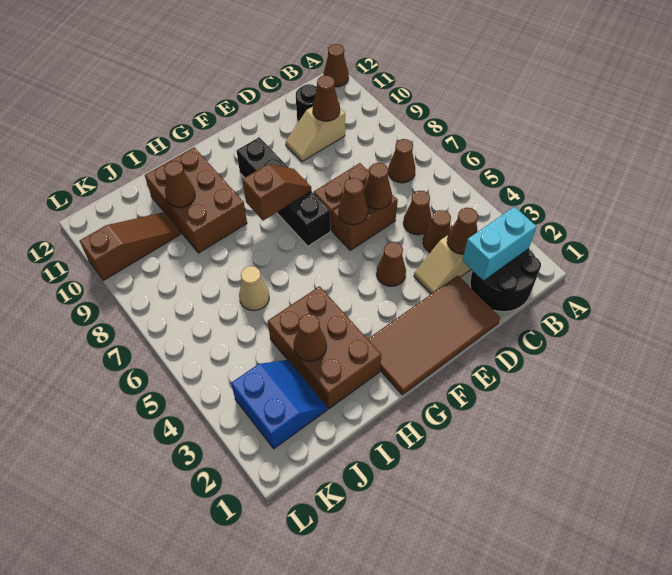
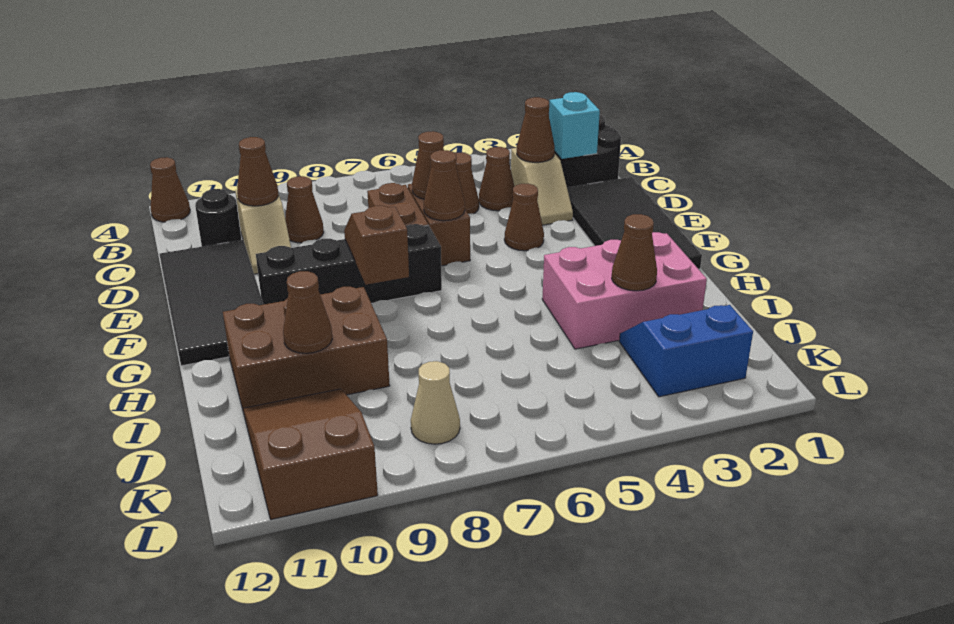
cyan brick B2:C2 level 2 -> cyan brick C2 level 2
brown cone B7 level 1 -> brown cone C9 level 1
brown tile D1:G2 level 1 -> black tile D1:G2 level 1
none -> black tile D11:G12 level 1
brown brick H2:I4 level 1 -> pink brick H2:I4 level 1
tan cone I6 level 1 -> tan cone K8 level 1
brown slope J10:L10 level 1 top L -> brown slope J10:L11 level 1 top L

